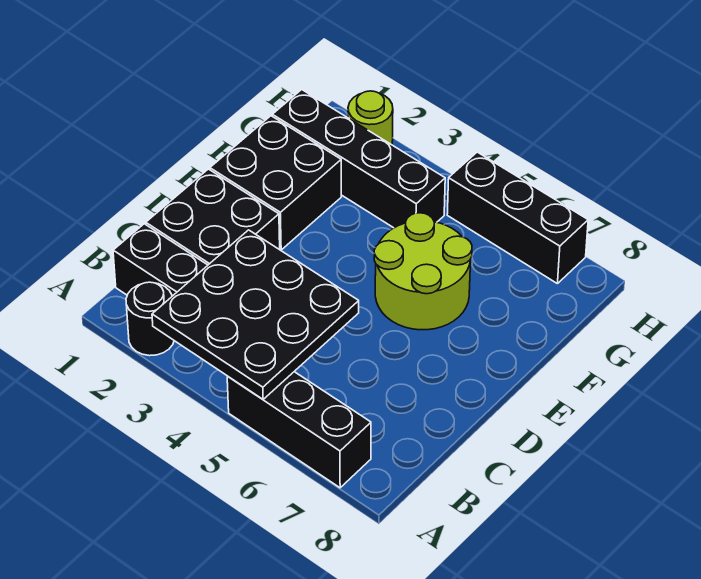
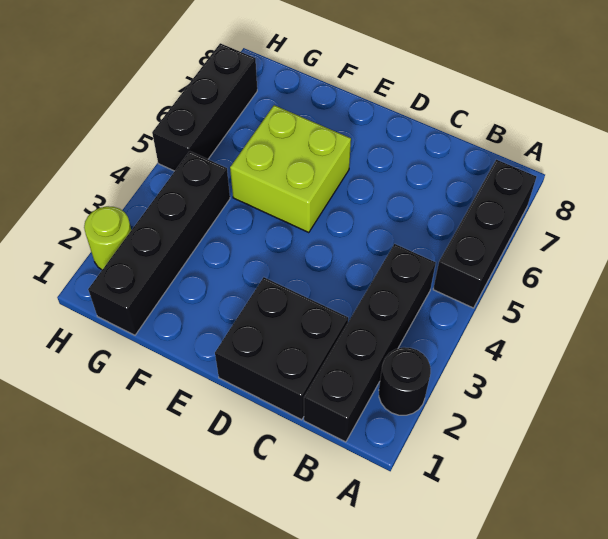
black plate A3:C5 level 2 -> none
black brick E1:F2 level 1 -> none
lime round brick E5:F6 level 1 -> lime brick E5:F6 level 1

